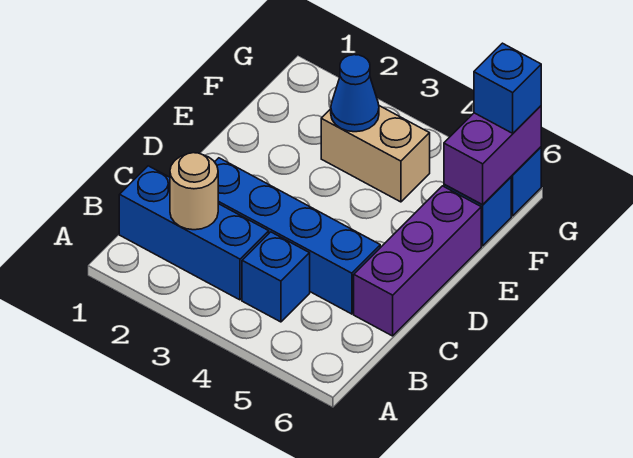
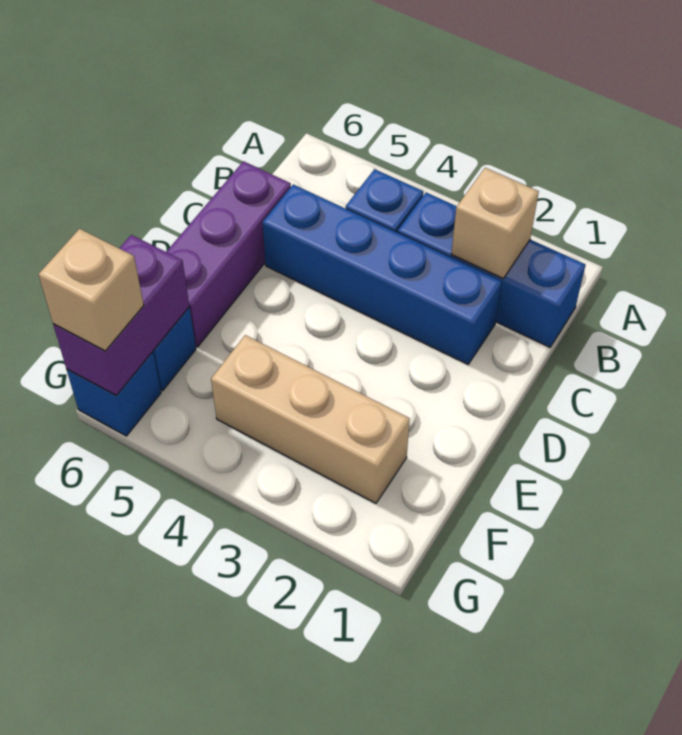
tan round brick B2 level 2 -> tan brick B2 level 2
tan brick F3:F4 level 1 -> tan brick F2:F4 level 1
blue cone F3 level 2 -> none
blue brick G6 level 3 -> tan brick G6 level 3

